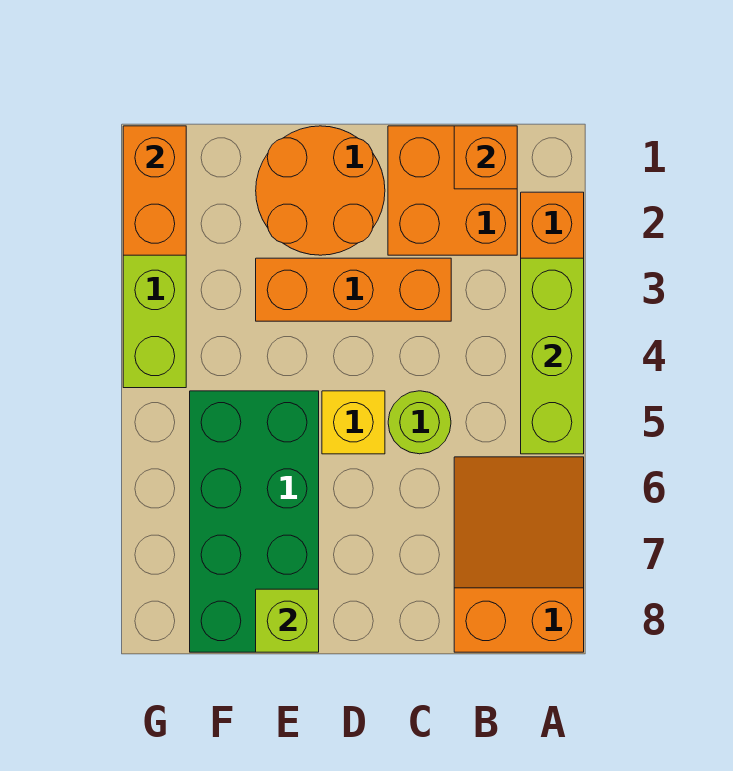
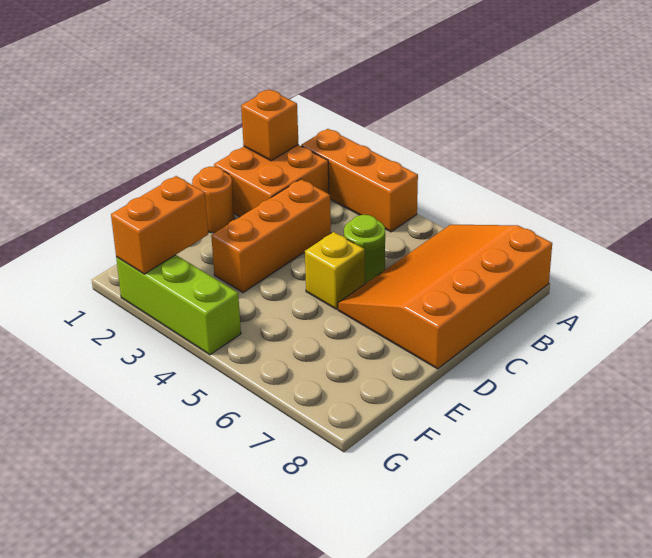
lime brick A3:A5 level 2 -> none
orange slope A6:B8 level 1 top 8 -> orange slope A6:D8 level 1 top 8
orange round brick D1:E2 level 1 -> orange round brick D1 level 1
green brick E5:F8 level 1 -> none
lime brick E8 level 2 -> none
orange brick G1:G2 level 2 -> orange brick F2:G2 level 2

